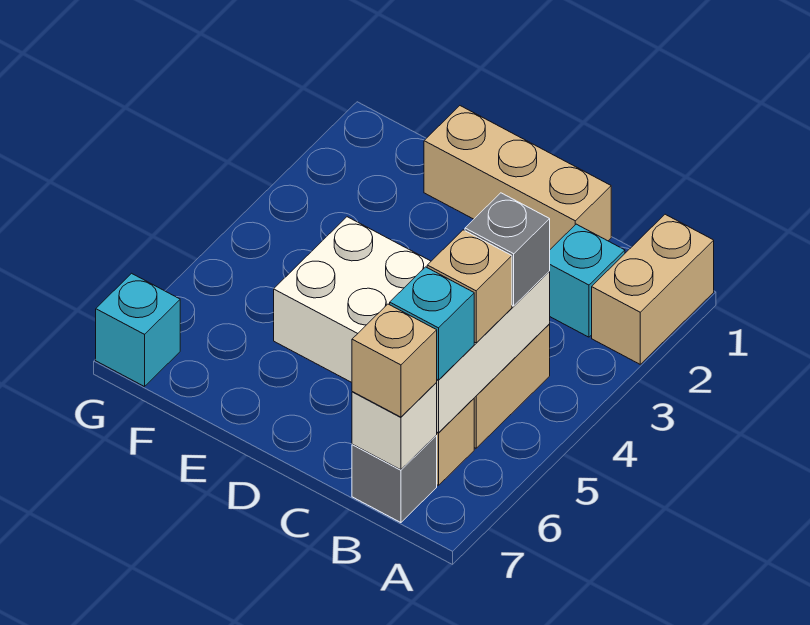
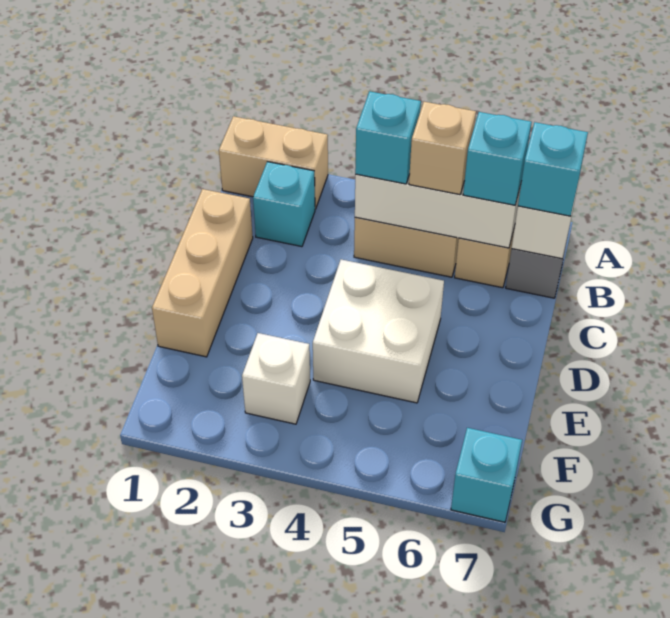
grey brick B4 level 3 -> cyan brick B4 level 3
tan brick B7 level 3 -> cyan brick B7 level 3
none -> white brick F3 level 1

